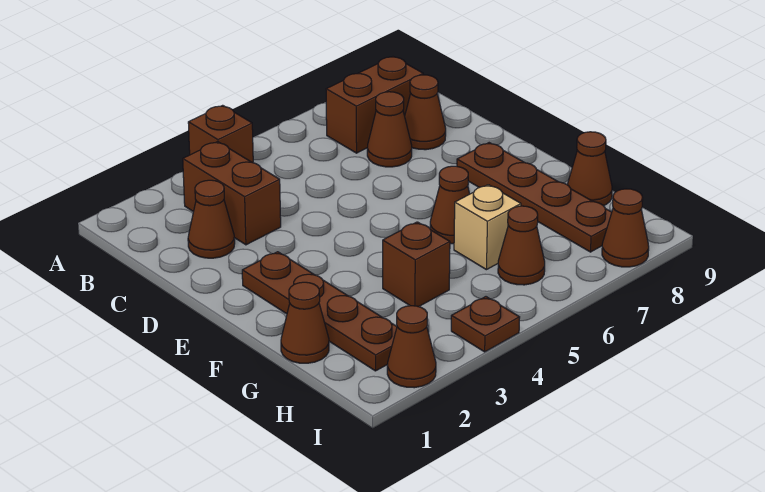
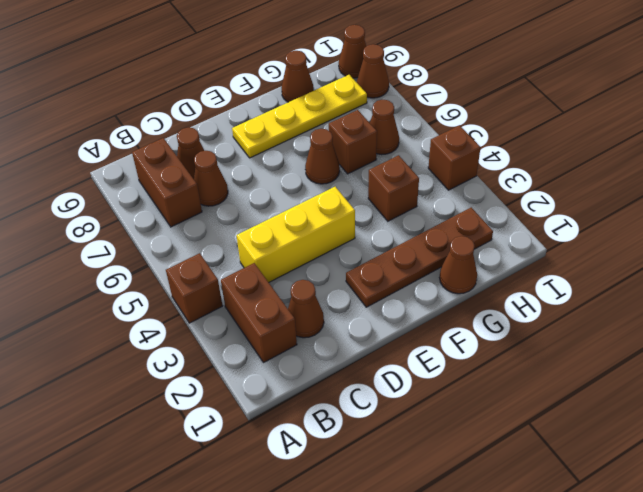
brown brick B3:C3 level 1 -> brown brick B2:B3 level 1
none -> yellow brick C4:E4 level 1
brown plate E8:H8 level 1 -> yellow plate E8:H8 level 1
tan brick G6 level 1 -> brown brick G6 level 1
brown cone I2 level 1 -> brown cone I9 level 1
brown plate I4 level 1 -> brown brick I4 level 1

